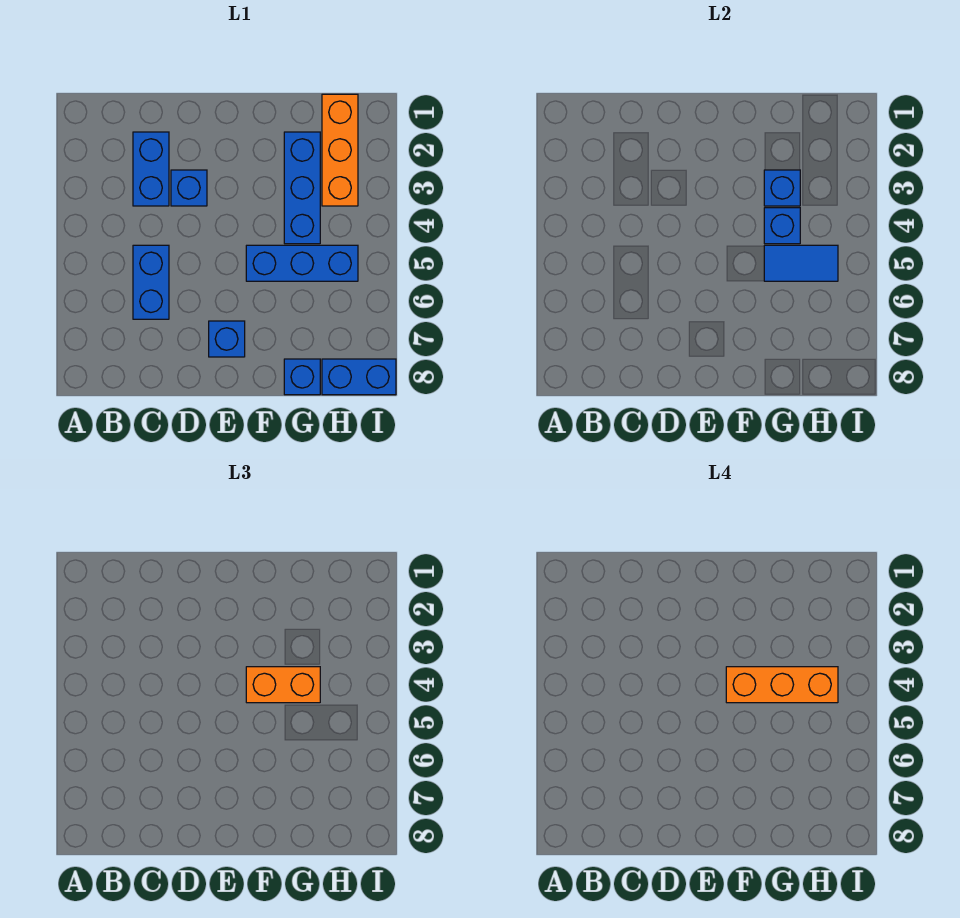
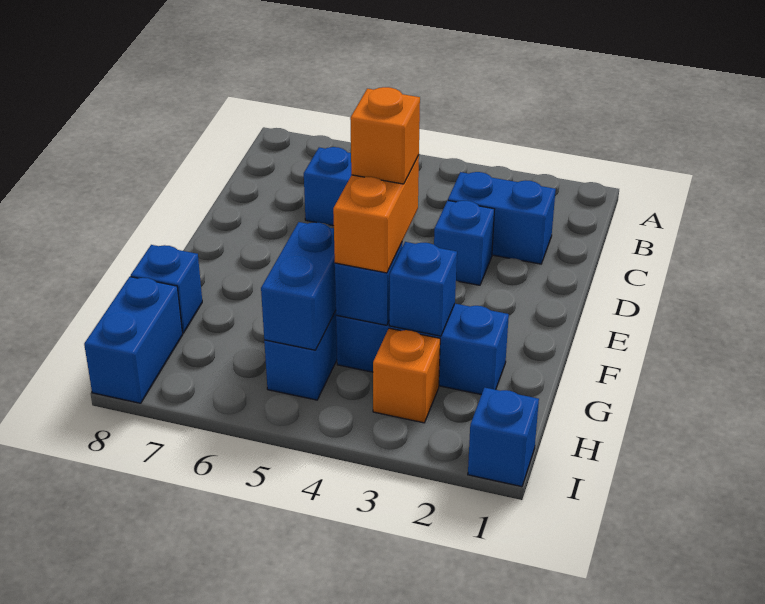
blue brick E7 level 1 -> blue brick I1 level 1
orange brick F4:H4 level 4 -> orange brick F4 level 4
blue tile G5:H5 level 2 -> blue brick G5:H5 level 2
orange brick H1:H3 level 1 -> orange brick H3 level 1

